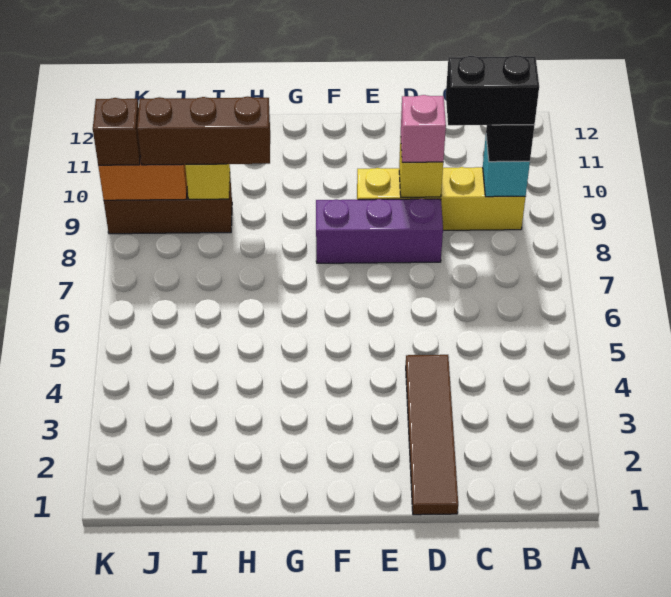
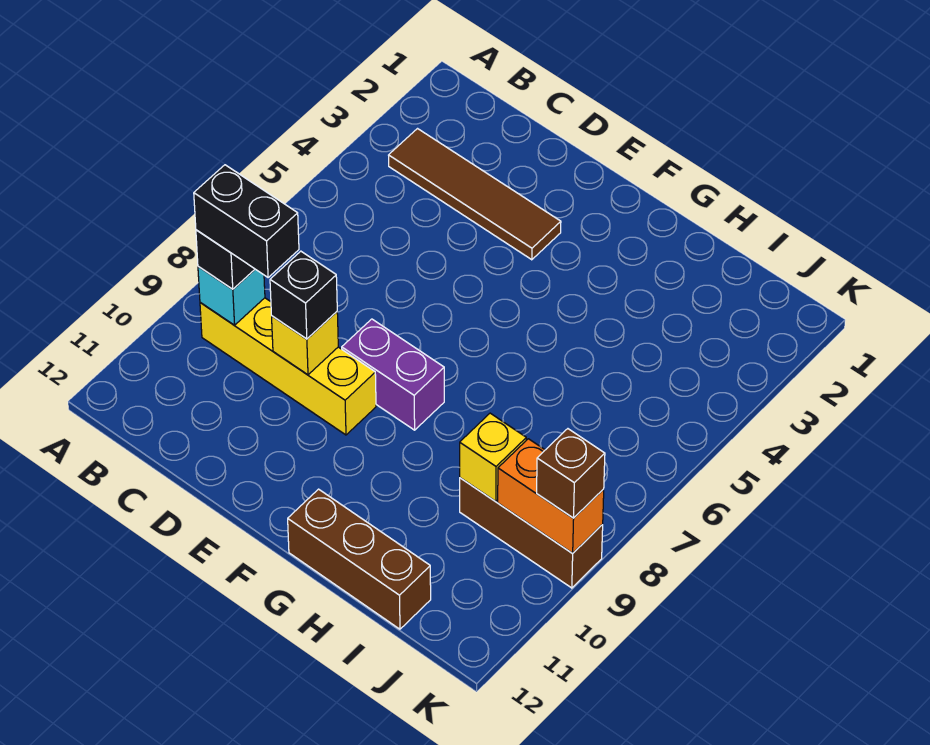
brown tile D1:D4 level 1 -> brown tile B3:E3 level 1
purple brick D8:F8 level 1 -> purple brick E8:F8 level 1
pink brick D9 level 3 -> black brick D9 level 3
brown brick H9:J9 level 3 -> brown brick G12:I12 level 1

